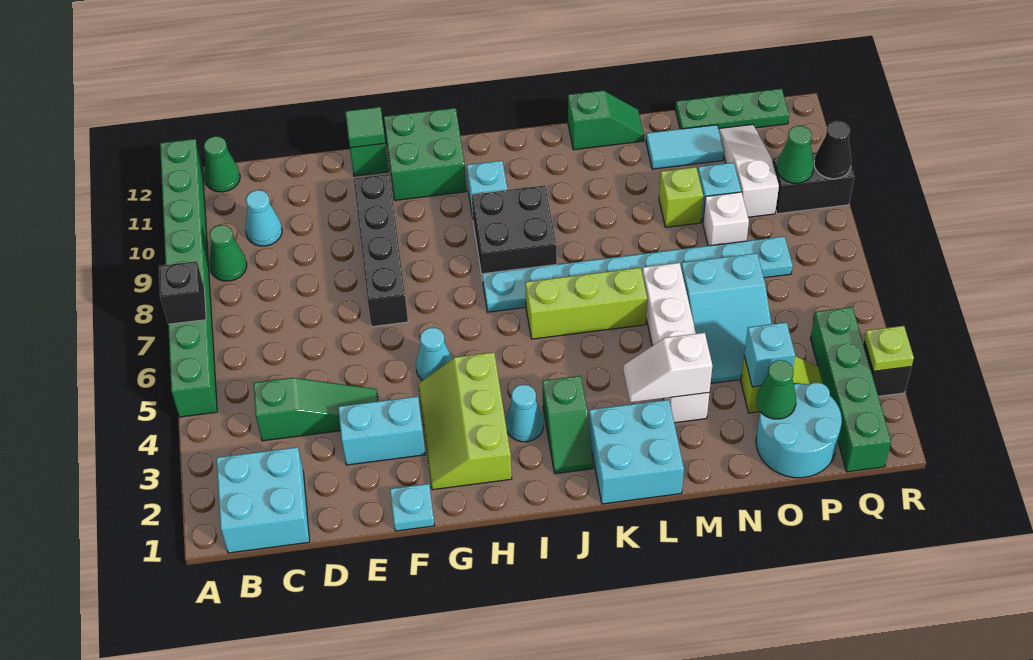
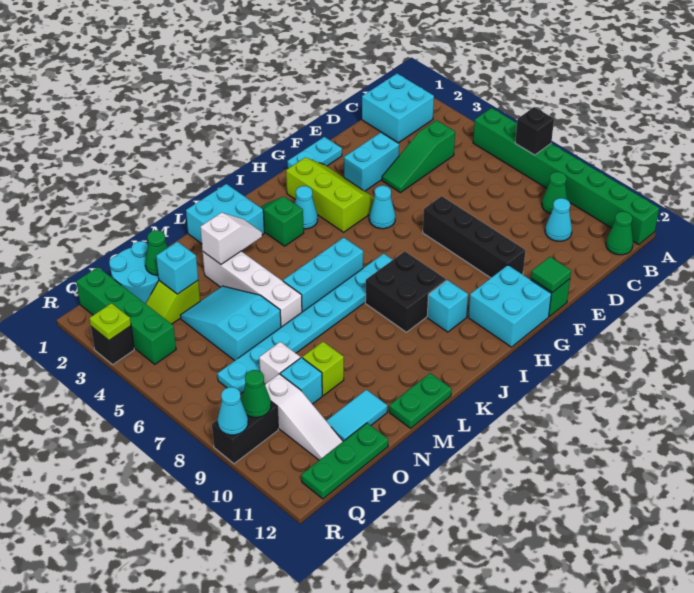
cyan plate F1 level 1 -> cyan plate F1:G1 level 1
green brick G11:H12 level 1 -> cyan brick G11:H12 level 1
lime brick J6:L6 level 1 -> cyan brick J6:L6 level 1
green slope L12:M12 level 1 top L -> green plate L12:M12 level 1
black cone R9 level 2 -> cyan cone R9 level 2

